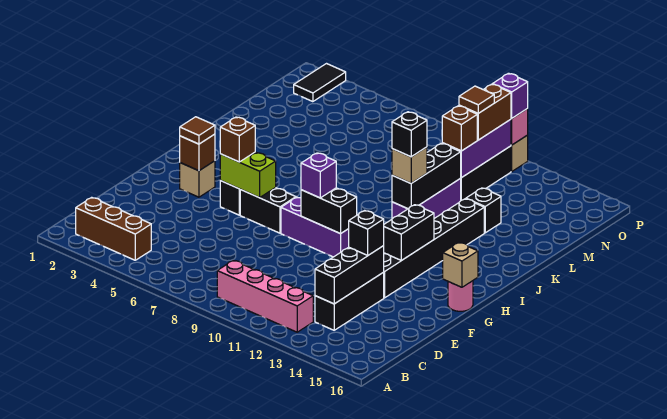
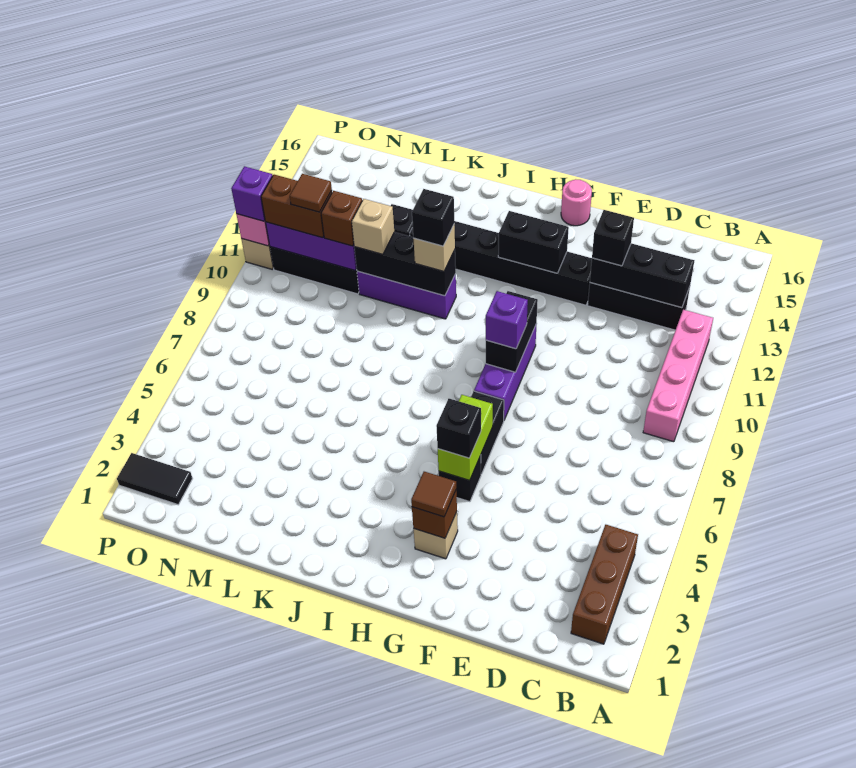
brown brick G5 level 3 -> black brick G5 level 3
tan brick G16 level 2 -> tan brick L11 level 3

